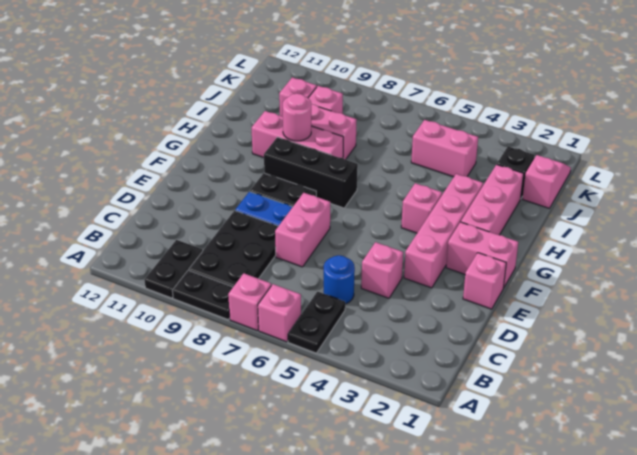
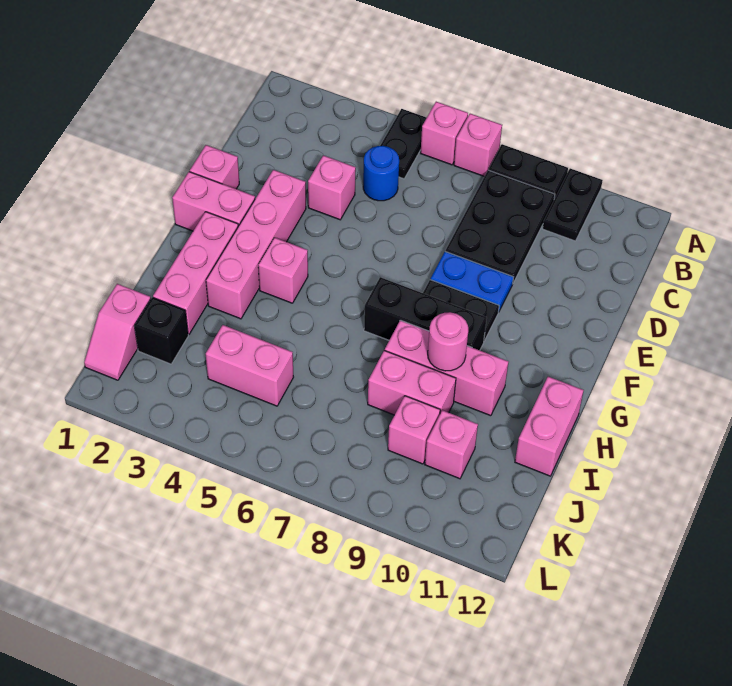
pink brick D7:E7 level 1 -> pink brick H12:I12 level 1

